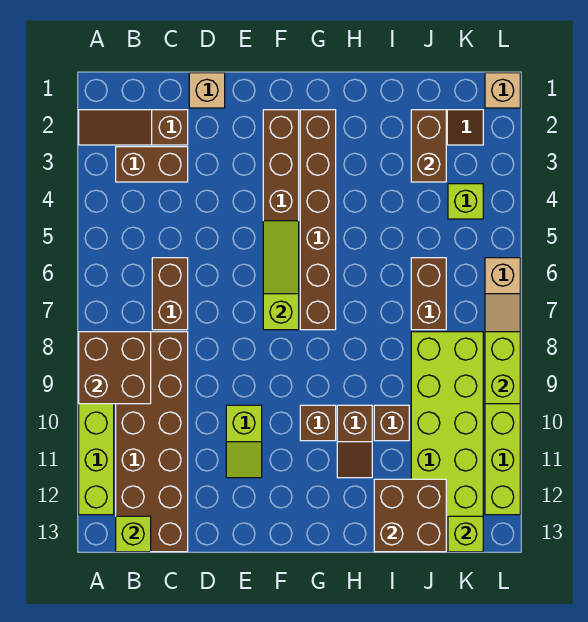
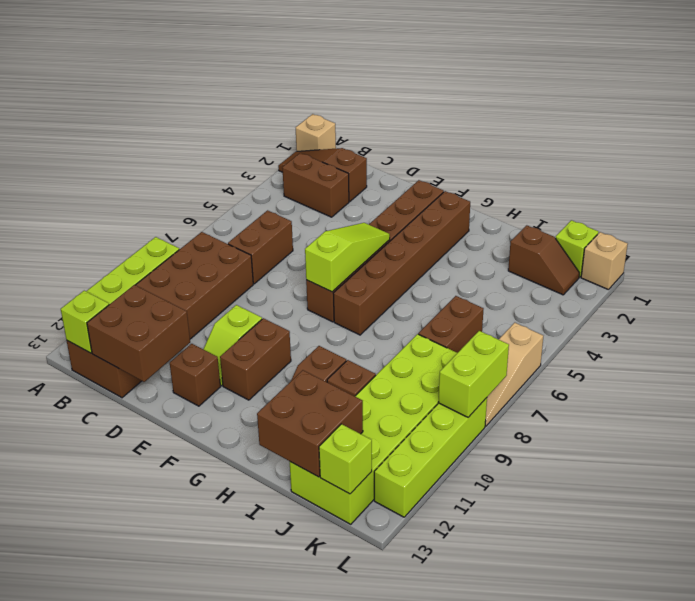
brown brick A8:B9 level 2 -> brown brick C12:D13 level 2
tan brick D1 level 1 -> tan brick A1 level 1
brown brick G10 level 1 -> brown brick E12 level 1
brown brick J2:J3 level 2 -> brown brick F10:F11 level 1
lime brick K4 level 1 -> lime brick K1 level 1

